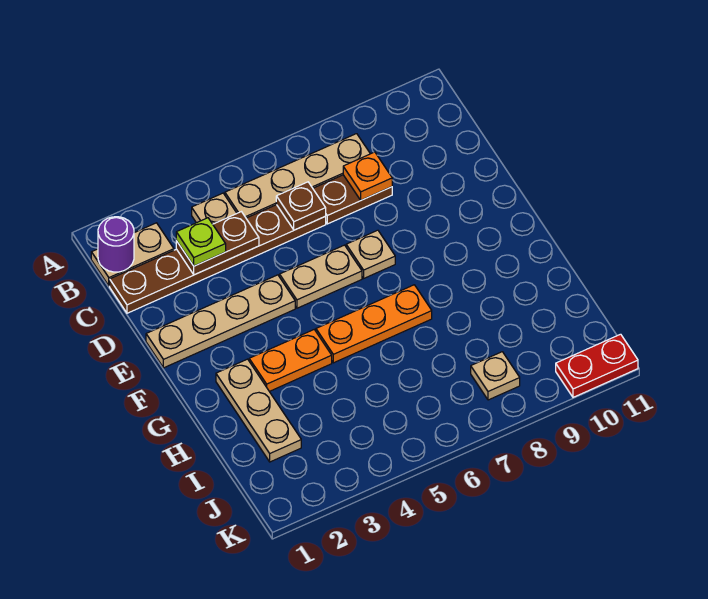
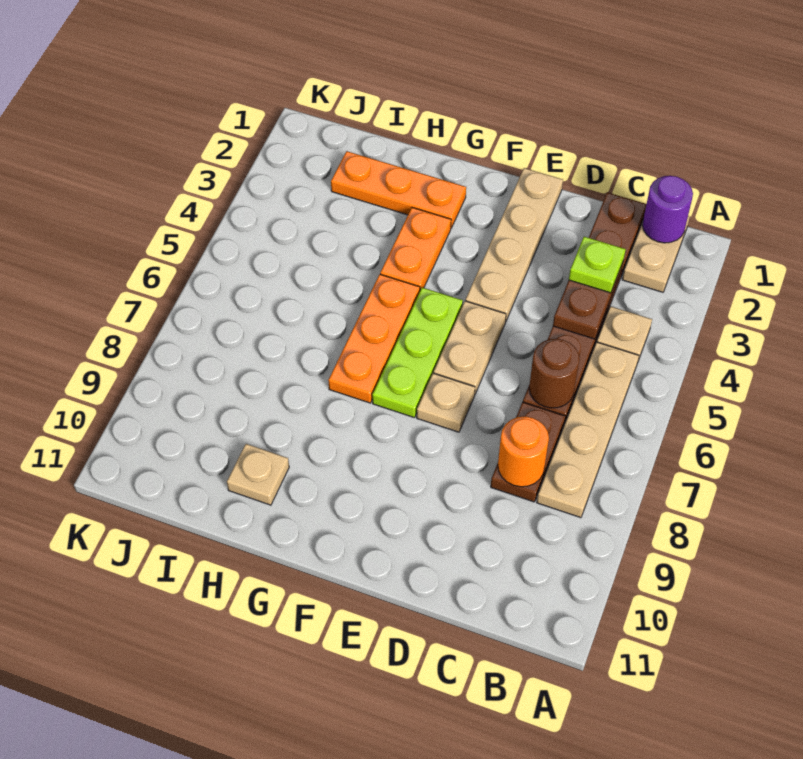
brown plate C6 level 2 -> brown round brick C6 level 2
orange plate C8 level 2 -> orange round brick C8 level 2
none -> lime plate F5:F7 level 1
tan plate G2:I2 level 1 -> orange plate G2:I2 level 1
tan plate J8 level 1 -> tan plate H10 level 1
red plate K10:K11 level 1 -> none

